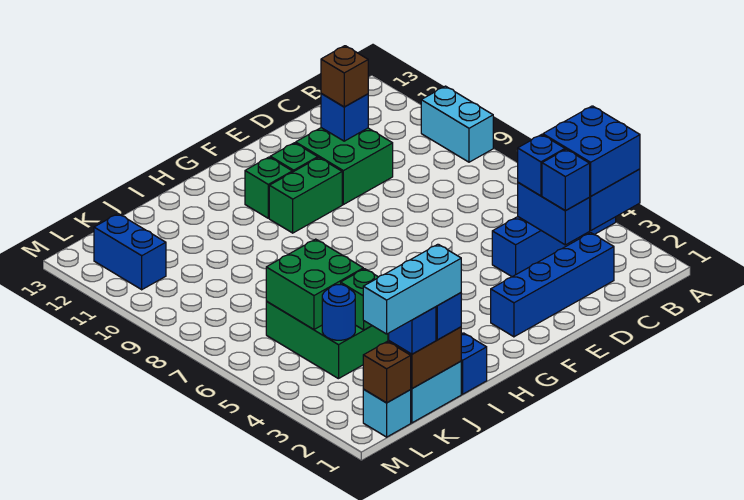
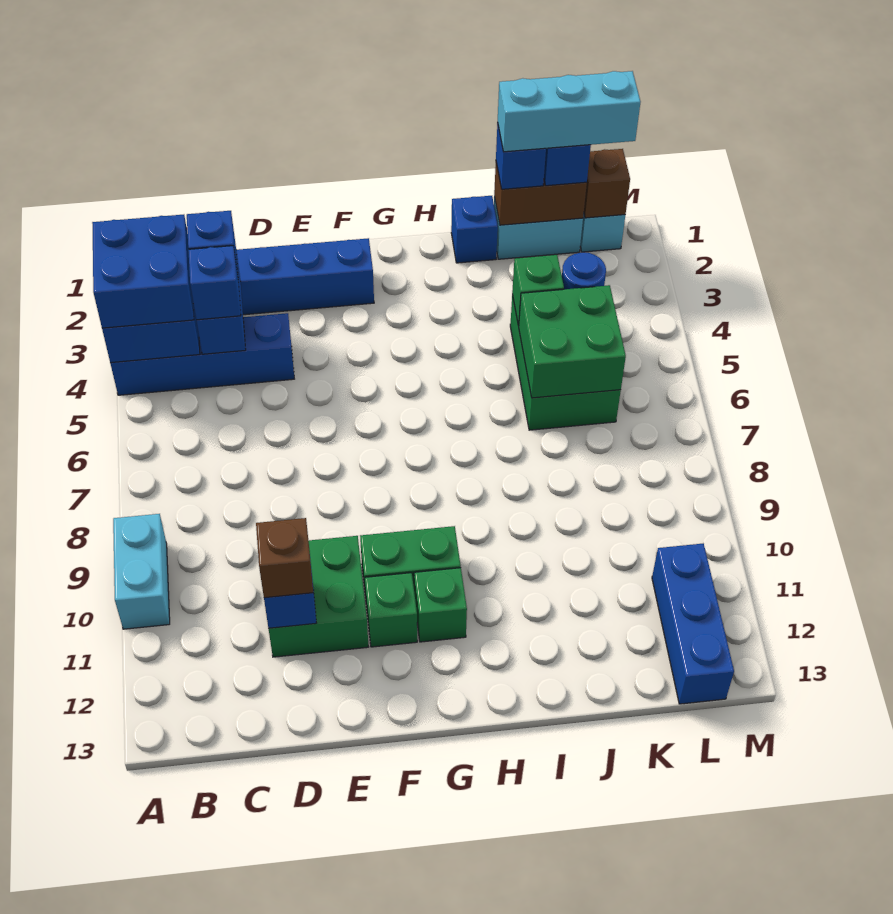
blue brick L11:L12 level 1 -> blue brick L11:L13 level 1

